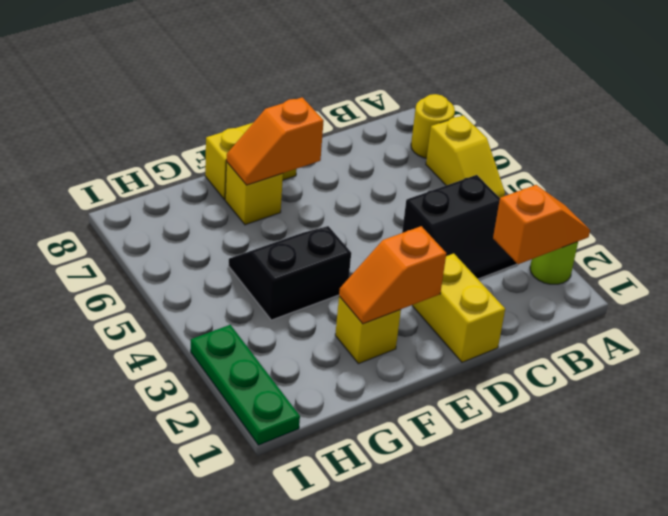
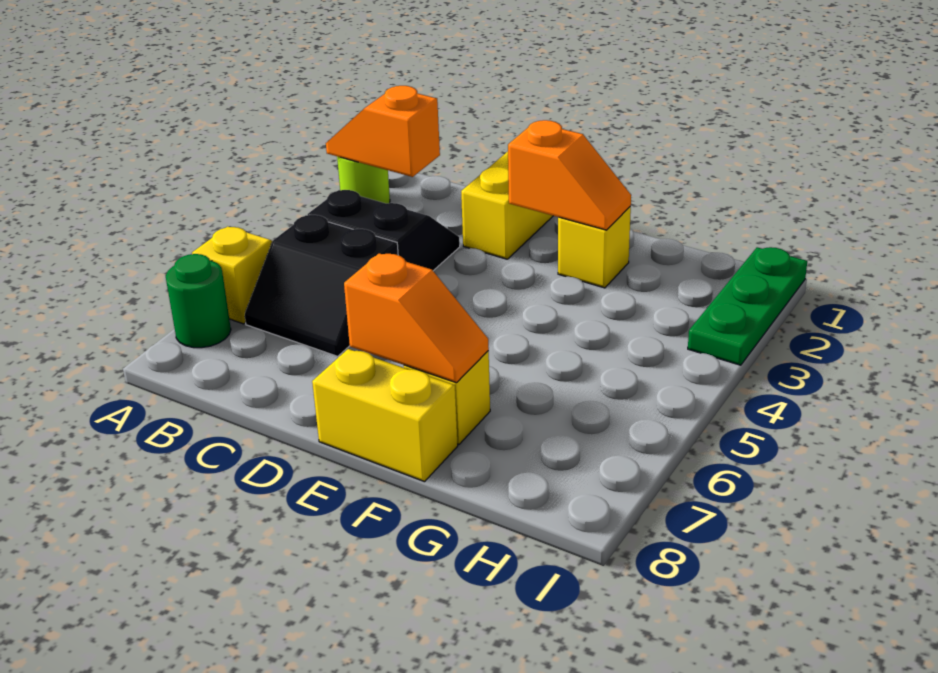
yellow round brick A7 level 1 -> green round brick A7 level 1
black slope F4:G5 level 1 top 4 -> black slope B5:C6 level 1 top 5

